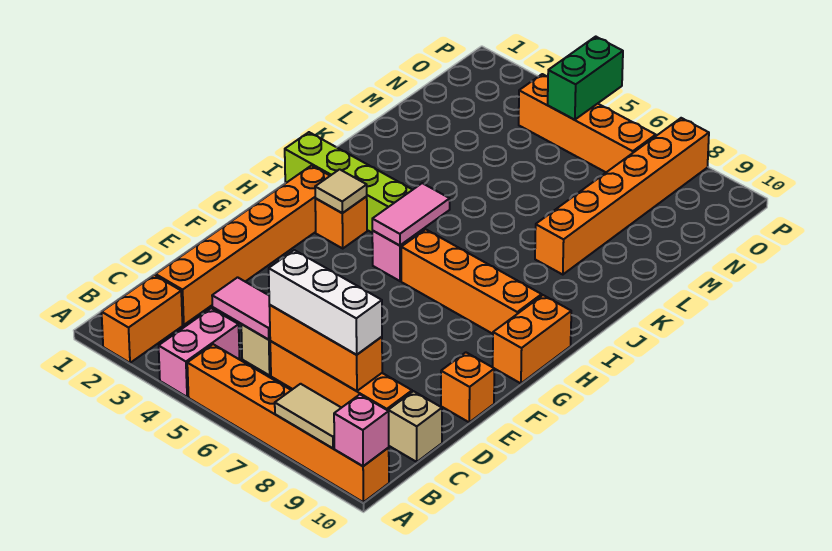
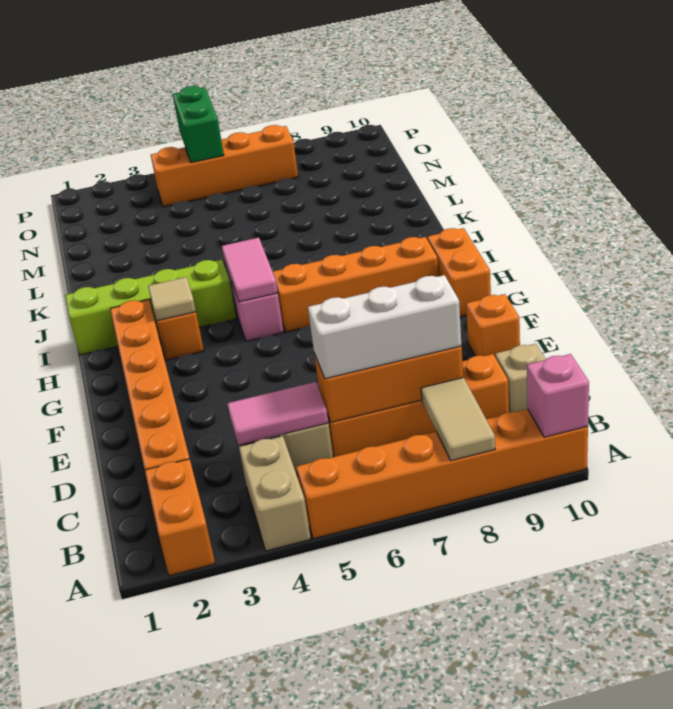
pink brick A4:B4 level 1 -> tan brick A4:B4 level 1
tan tile A8:A9 level 2 -> tan tile A8:B8 level 2
orange brick K8:P8 level 1 -> none

